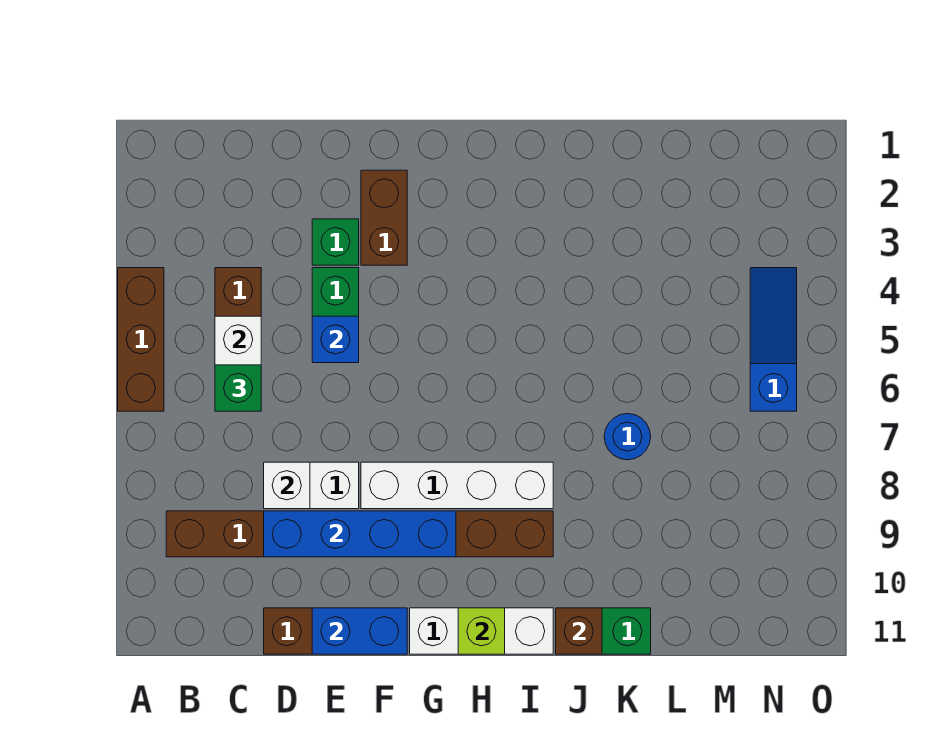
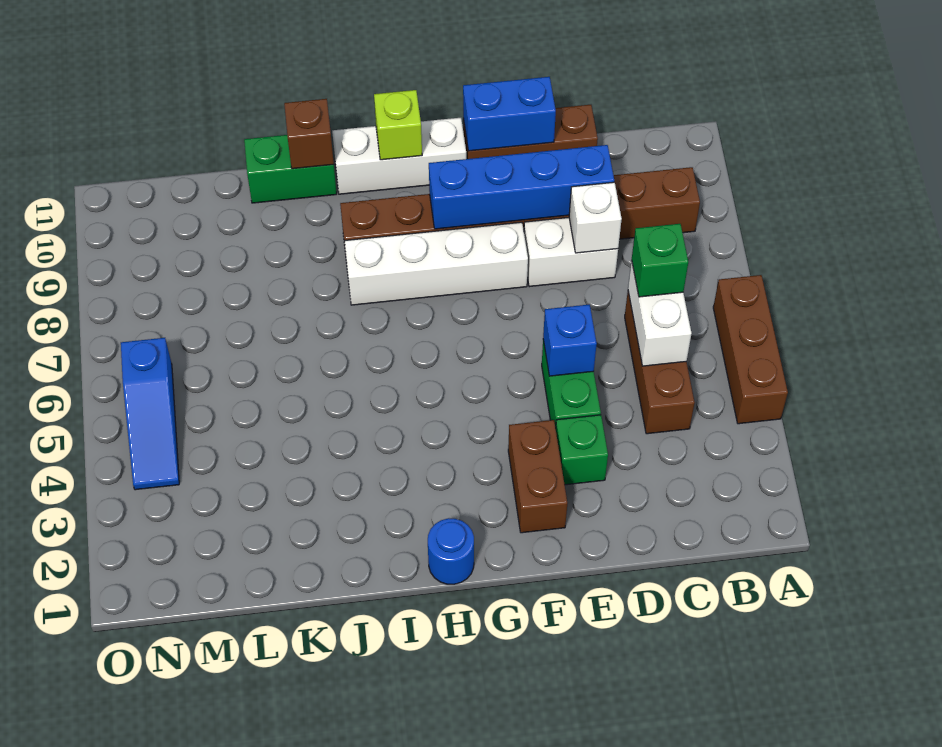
blue round brick K7 level 1 -> blue round brick H1 level 1

